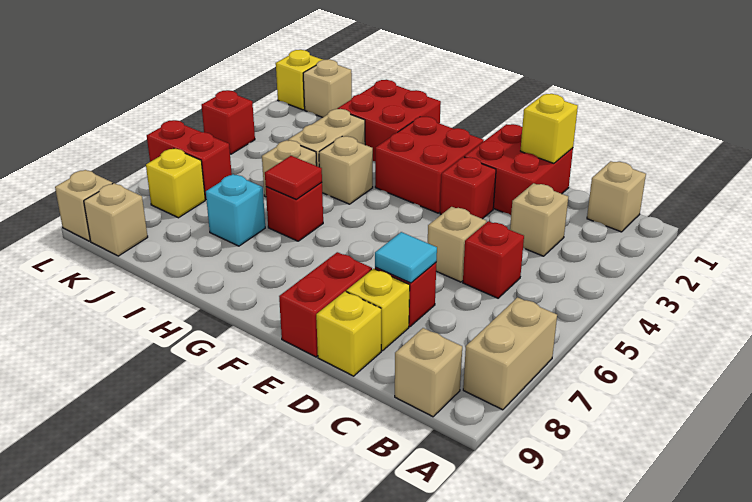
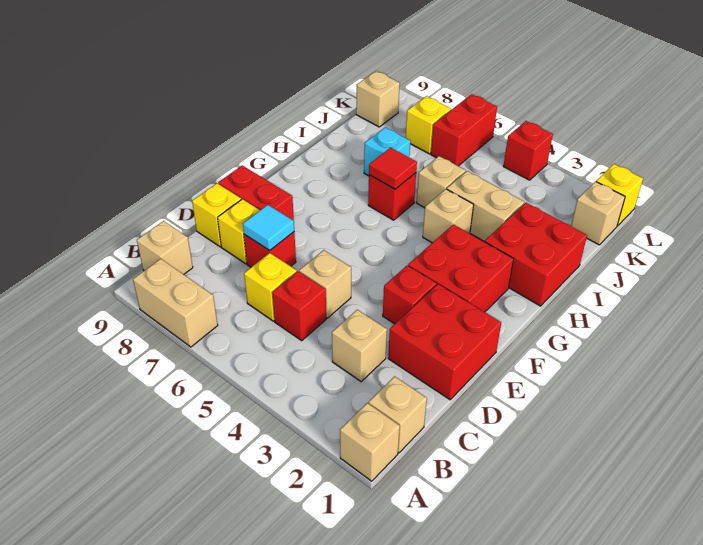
yellow brick D1 level 2 -> yellow brick C6 level 1
tan brick L9 level 1 -> tan brick A1 level 1

